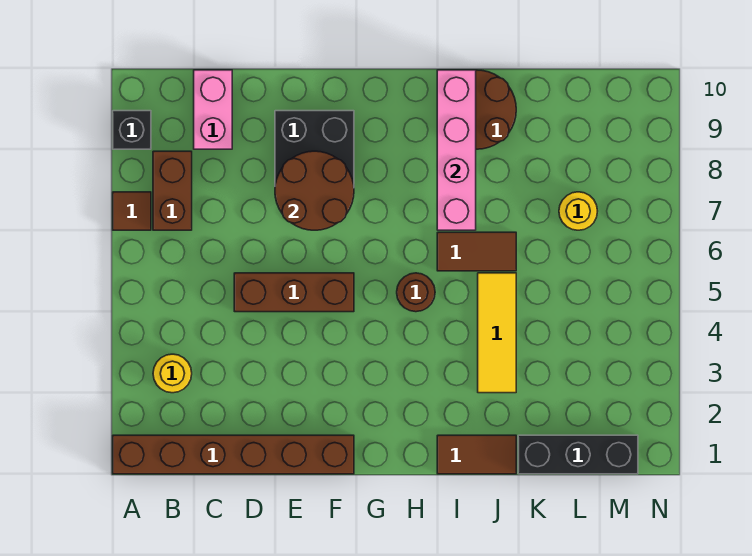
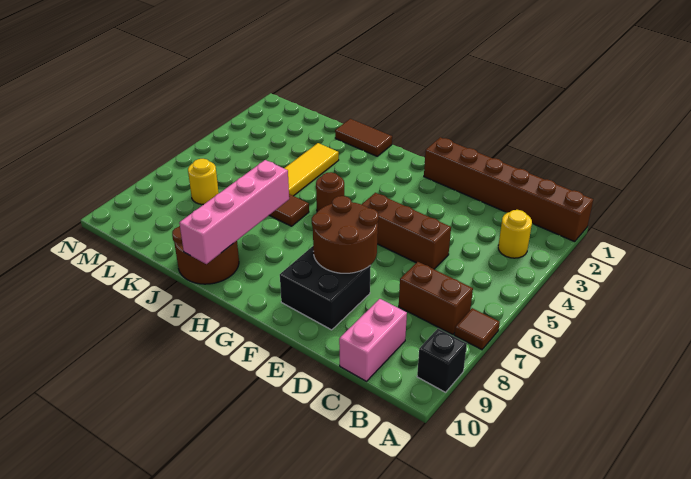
brown brick B7:B8 level 1 -> brown brick B7:C7 level 1
black brick K1:M1 level 1 -> none

